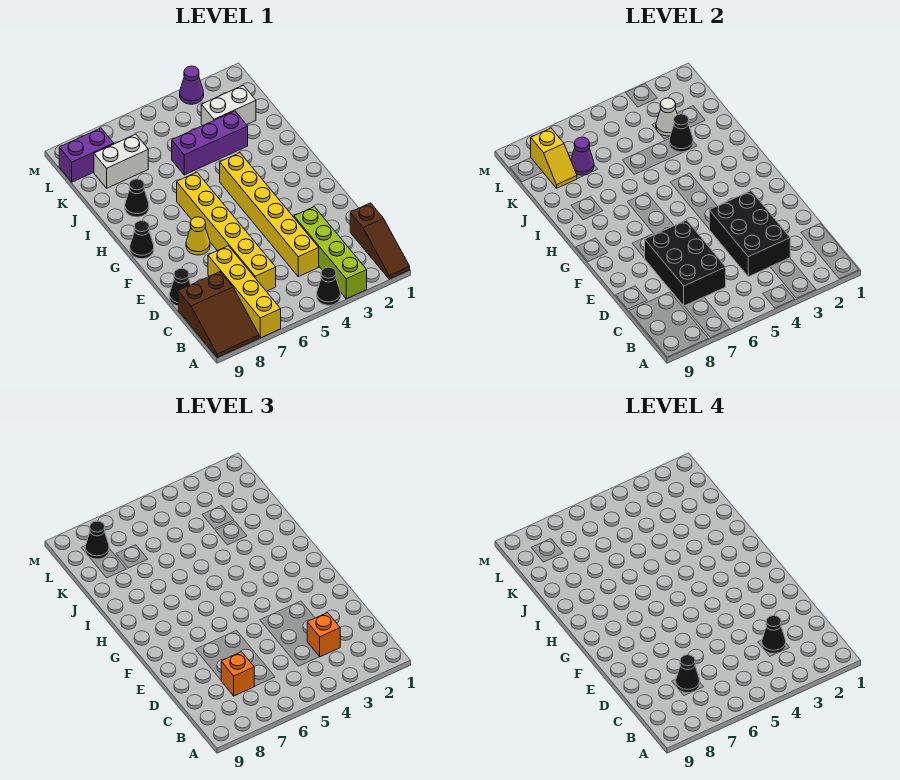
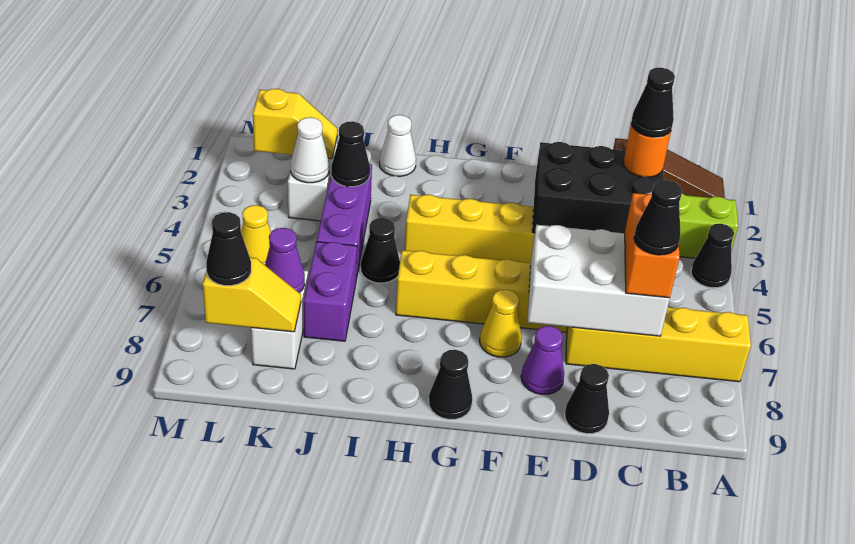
brown slope A8:C9 level 1 top C -> none
orange brick C3 level 3 -> orange round brick C3 level 3
black brick C6:E7 level 2 -> white brick C6:E7 level 2
orange brick C7 level 3 -> orange brick C6:C7 level 3
none -> white cone I1 level 1
black cone I8 level 1 -> black cone I5 level 1
none -> yellow slope K2:L2 level 2 top L
none -> yellow cone L5 level 1
purple brick L8:L9 level 1 -> purple brick J6:J7 level 1
purple cone M3 level 1 -> purple cone E8 level 1

